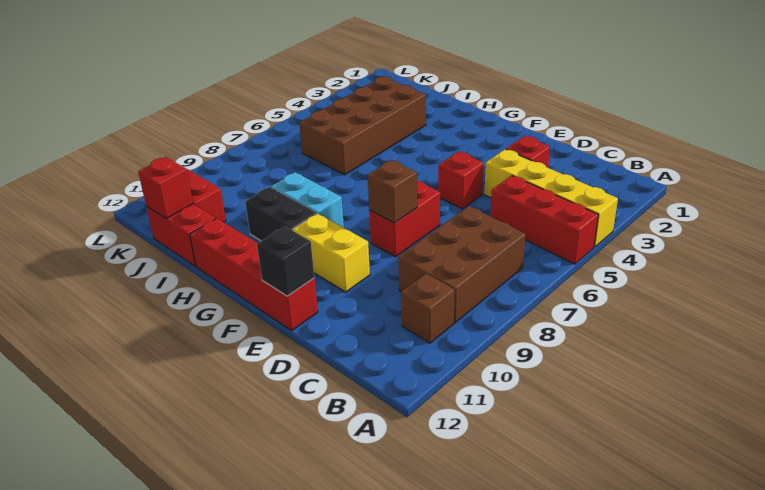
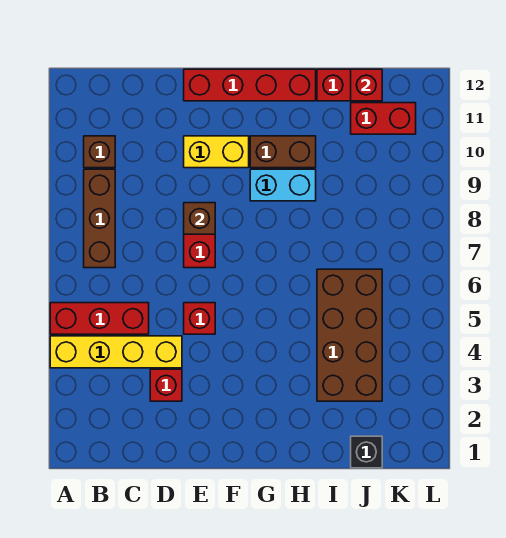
brown brick B7:C9 level 1 -> brown brick B7:B9 level 1
black brick E12 level 2 -> black brick J1 level 1
black brick G10:H10 level 1 -> brown brick G10:H10 level 1

